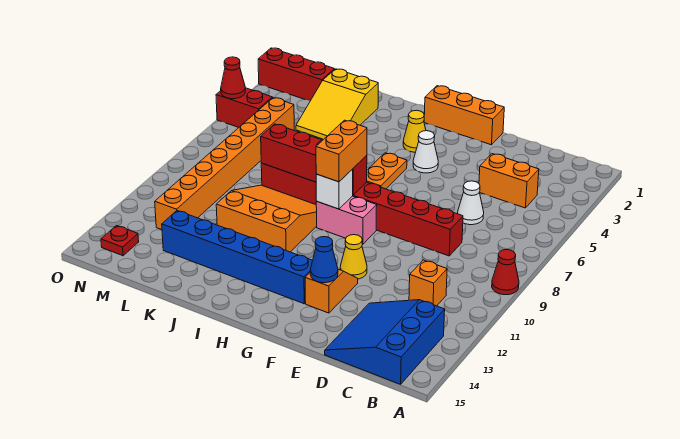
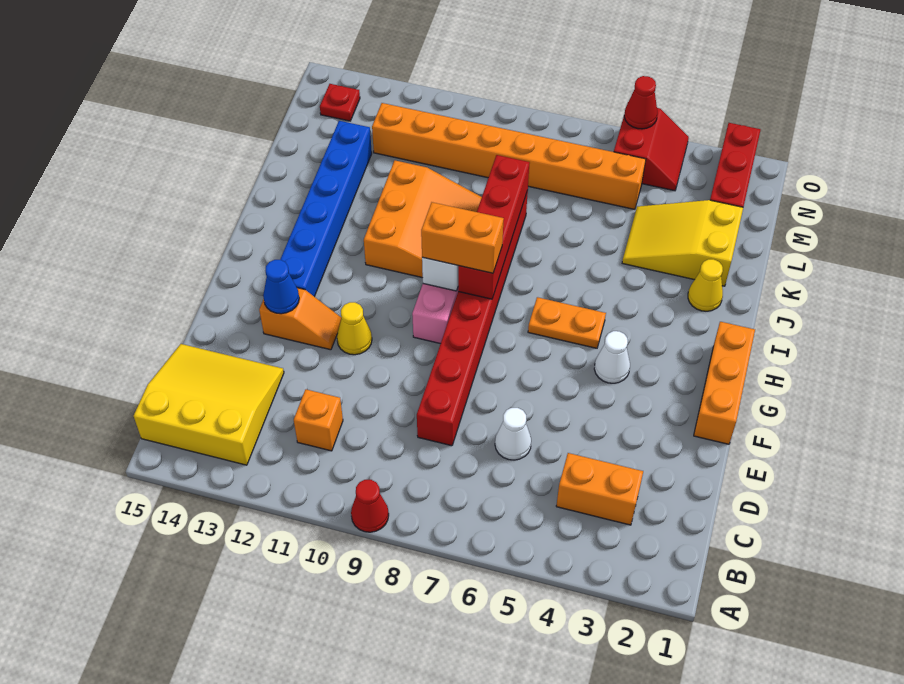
blue slope B13:D15 level 1 top B -> yellow slope B13:D15 level 1 top B
orange brick C4:D4 level 1 -> orange brick C3:C4 level 1
yellow cone H3 level 1 -> yellow cone J2 level 1

